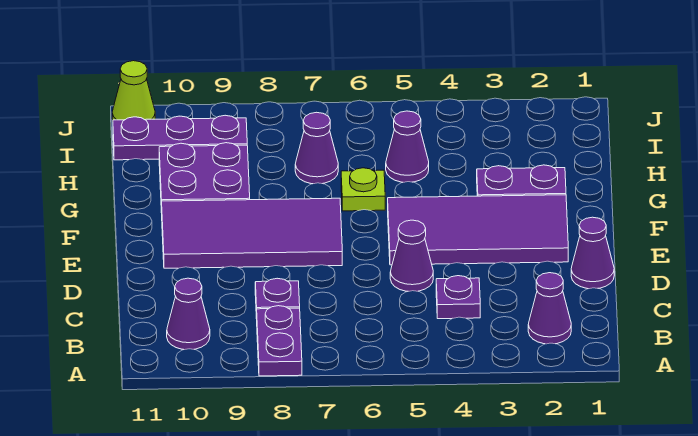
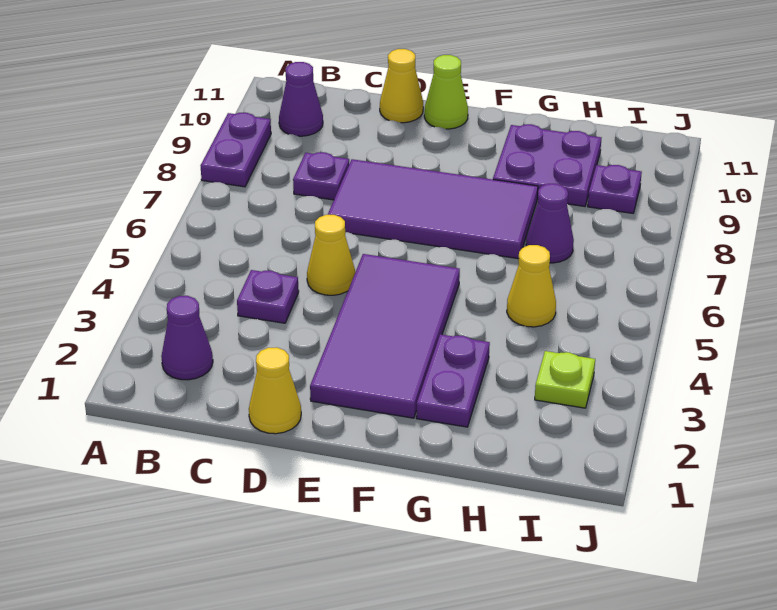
purple plate A8:B8 level 1 -> purple plate A8:A9 level 1
purple cone D1 level 1 -> yellow cone D1 level 1
purple cone D5 level 1 -> yellow cone D5 level 1
none -> yellow cone D11 level 1
purple tile E7:F10 level 1 -> purple tile D7:G8 level 1
lime plate G6 level 1 -> lime plate I3 level 1
purple cone H5 level 1 -> yellow cone H5 level 1
purple plate I9:I11 level 1 -> purple plate I9 level 1
lime cone J11 level 1 -> lime cone E11 level 1

